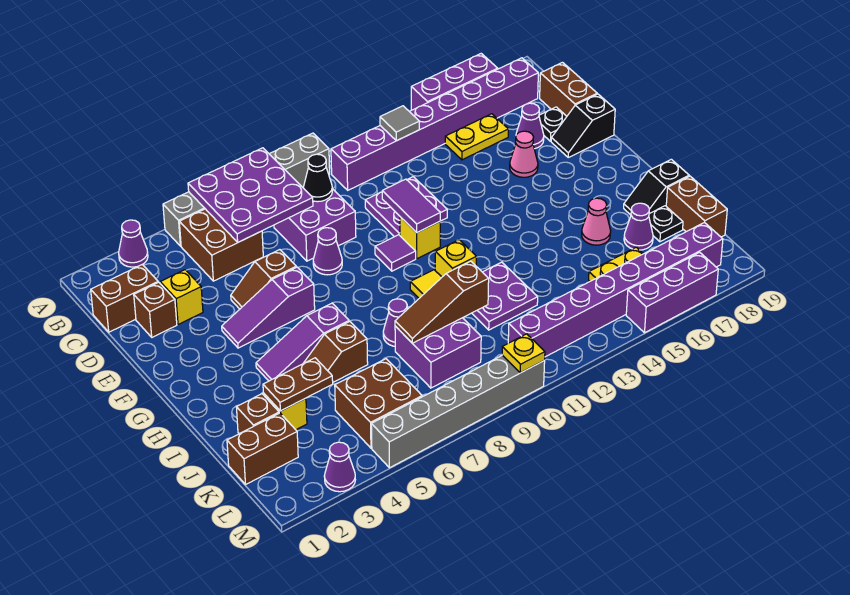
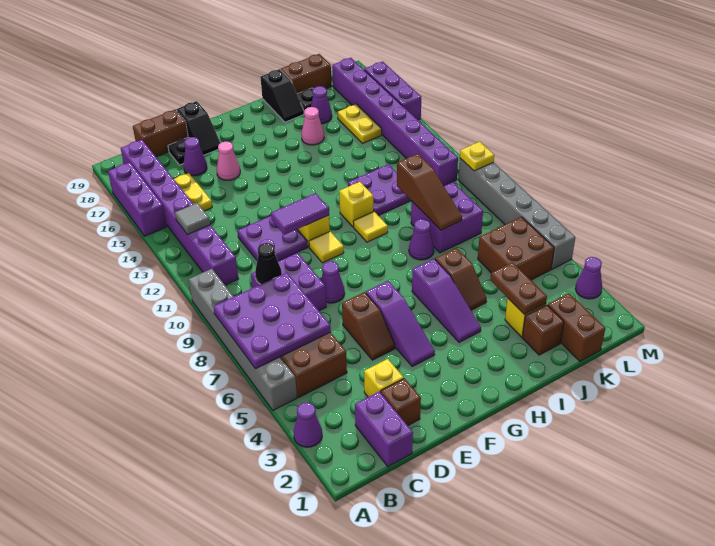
brown brick C1:C2 level 1 -> purple brick C1:C2 level 1
purple tile F10 level 1 -> yellow tile F10 level 1

